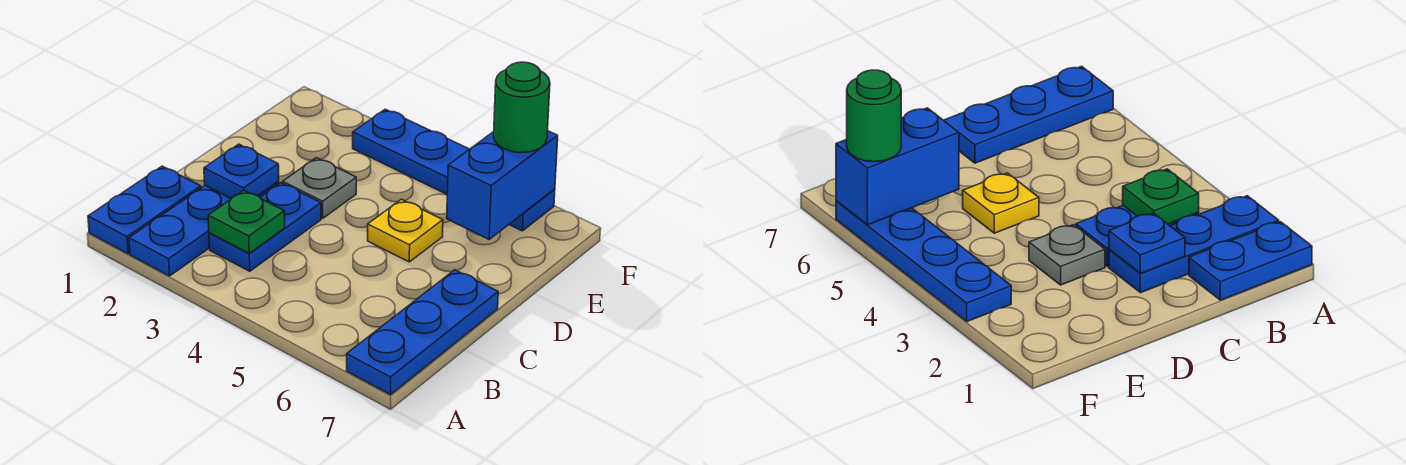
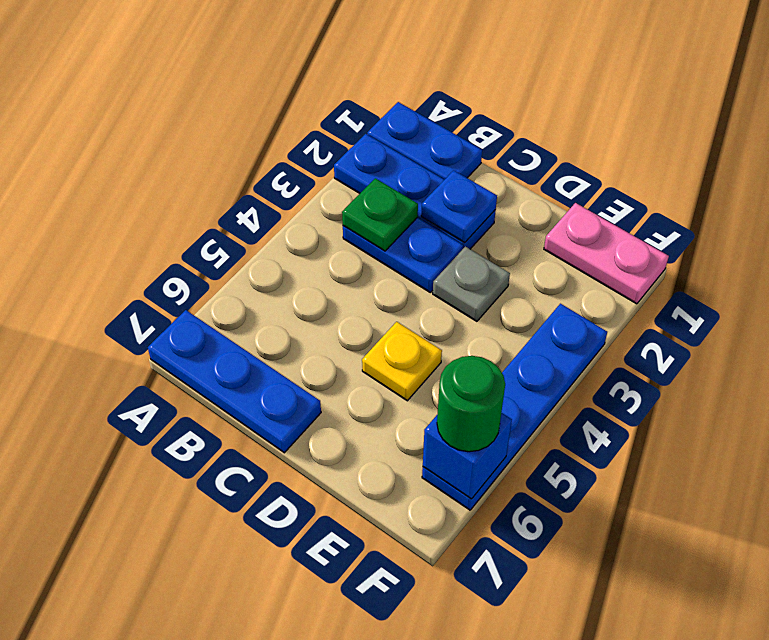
none -> pink plate E1:F1 level 1
blue brick E6:F6 level 2 -> blue brick F6 level 2

